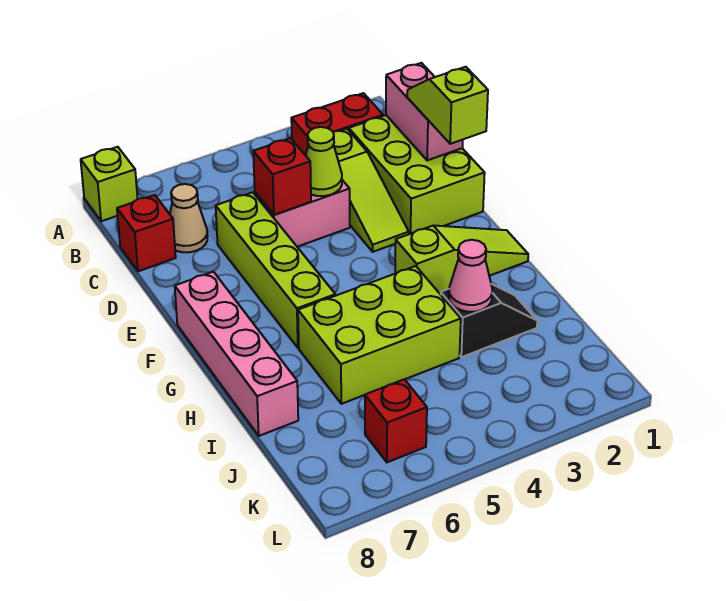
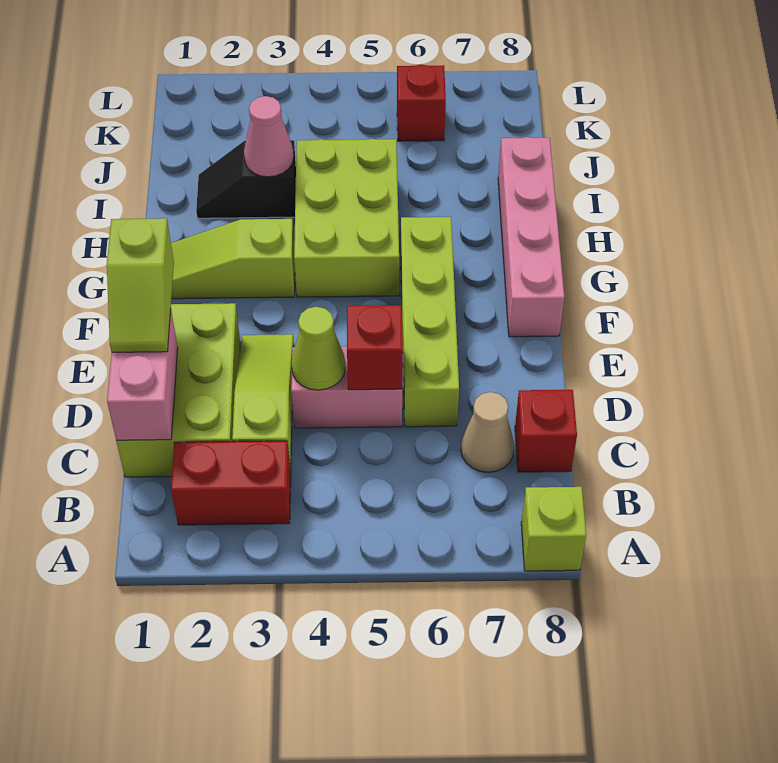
lime brick H4:I6 level 1 -> lime brick G4:I5 level 1

